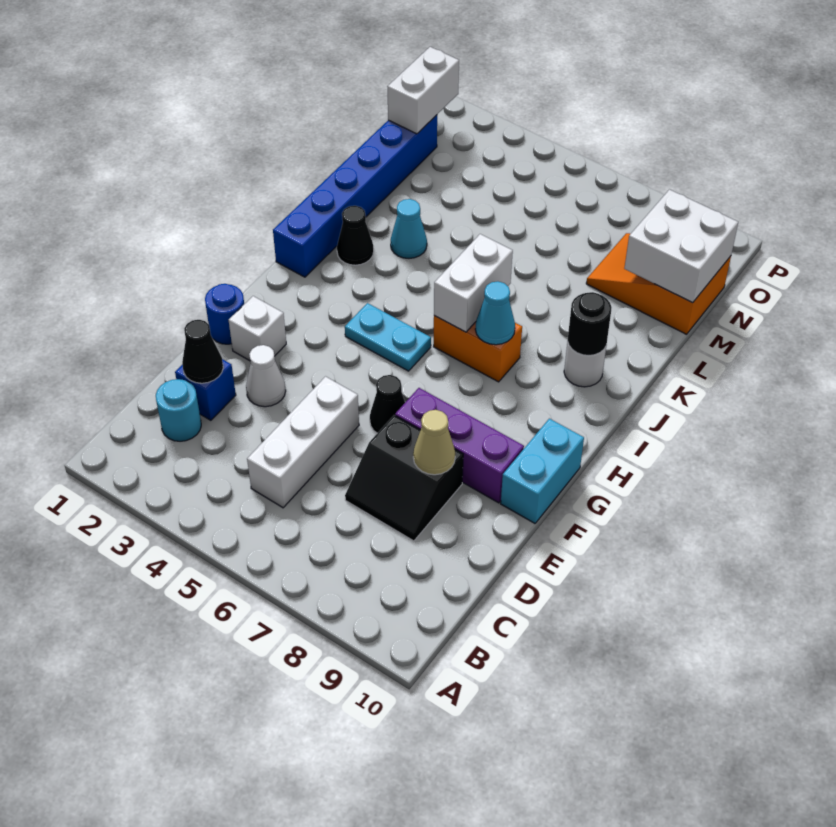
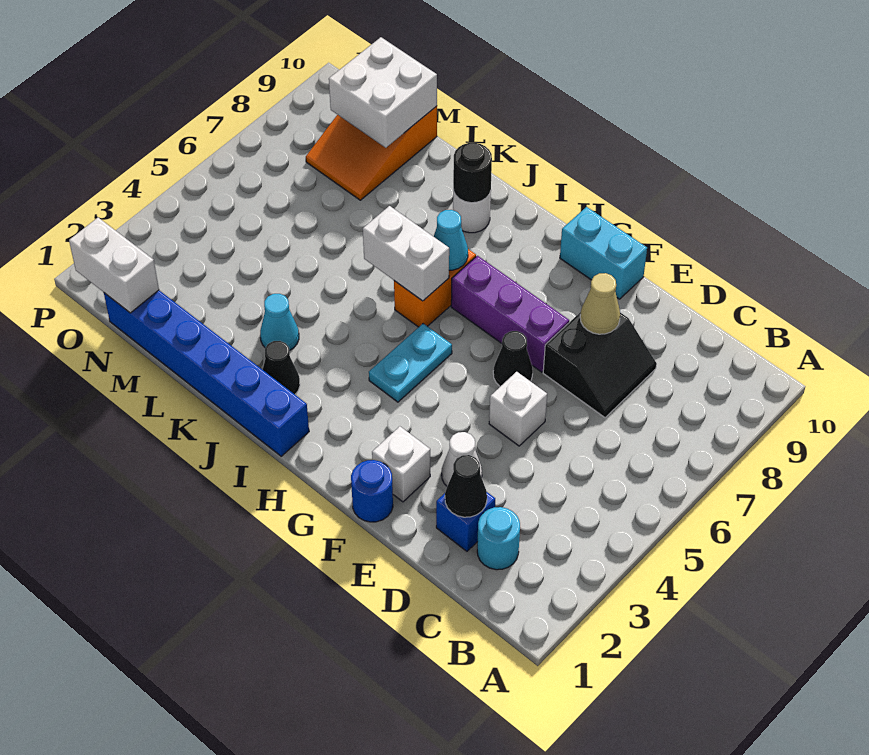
white brick C5:E5 level 1 -> white brick E5 level 1
purple brick F7:F9 level 1 -> purple brick F7:H7 level 1

